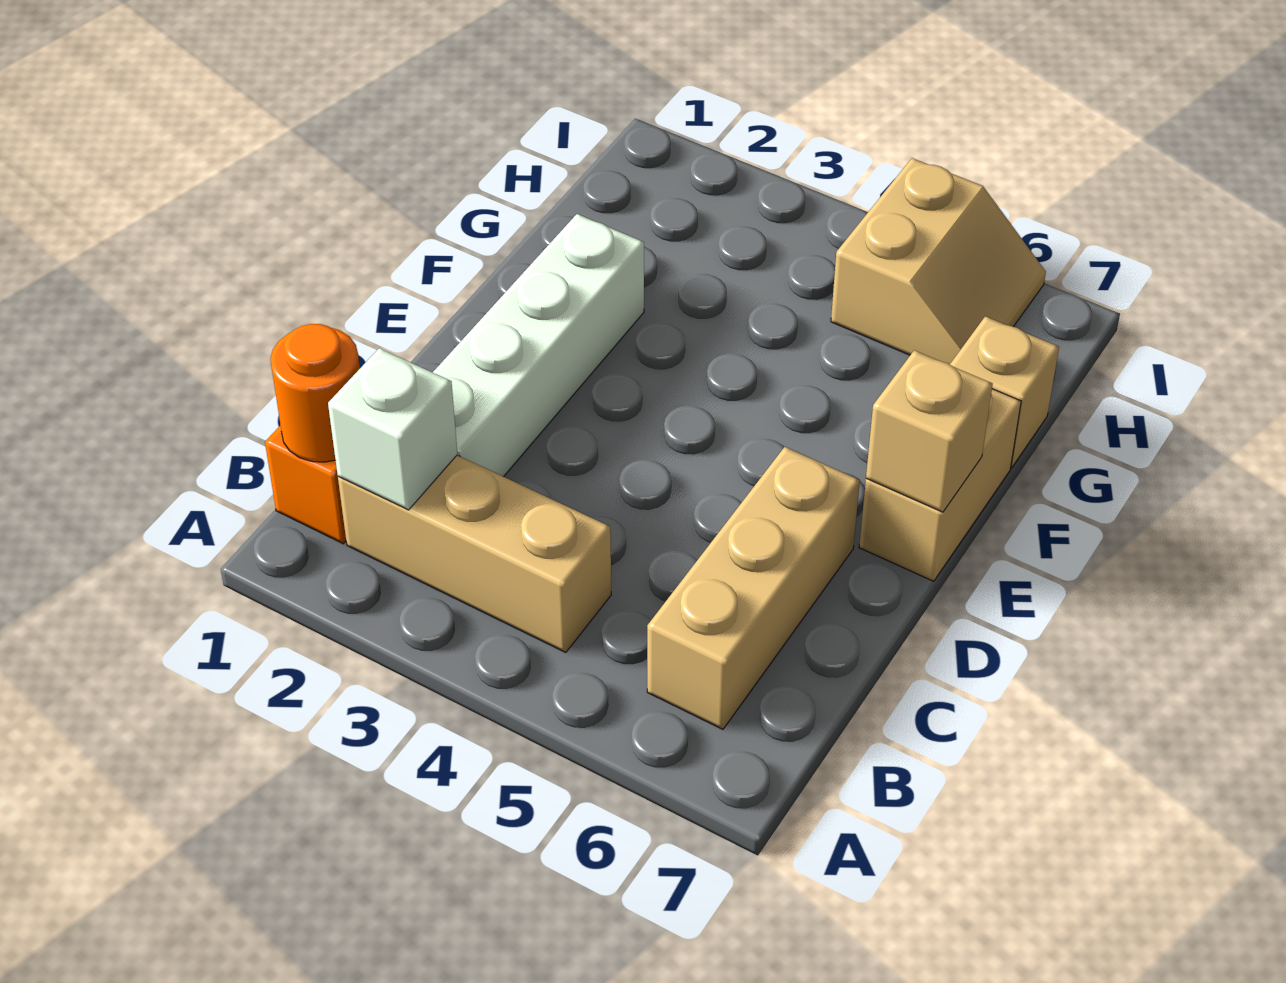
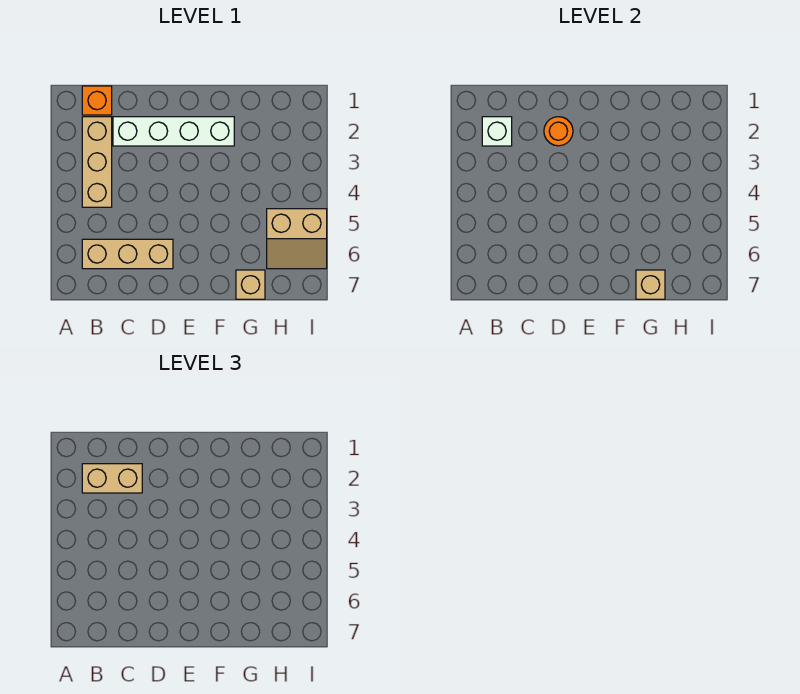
orange round brick B1 level 2 -> orange round brick D2 level 2
tan brick E7:F7 level 1 -> tan brick B2:C2 level 3
tan brick E7 level 2 -> tan brick G7 level 2

